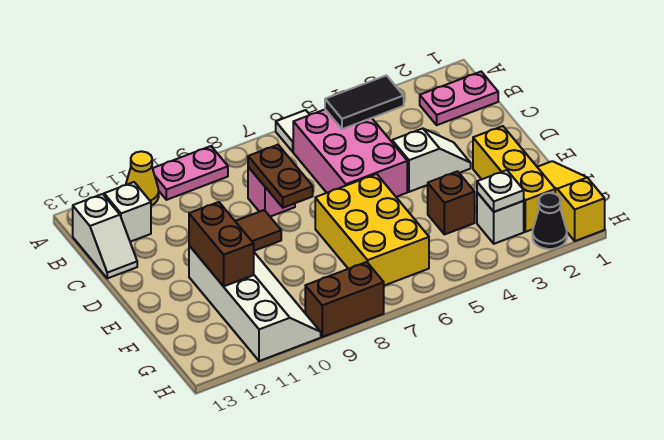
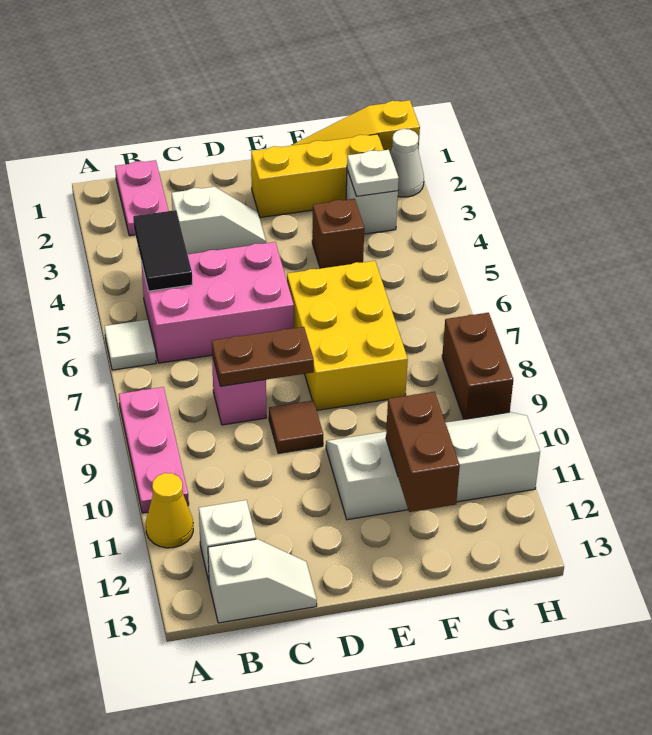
pink plate A9:A10 level 1 -> pink plate A8:A10 level 1
white slope D3:D4 level 1 top 4 -> white slope C3:D3 level 1 top C
yellow brick E6:G7 level 1 -> yellow brick E6:F8 level 1
brown brick E11:F11 level 2 -> brown brick F11:F12 level 2
black cone H2 level 1 -> white cone H2 level 1

